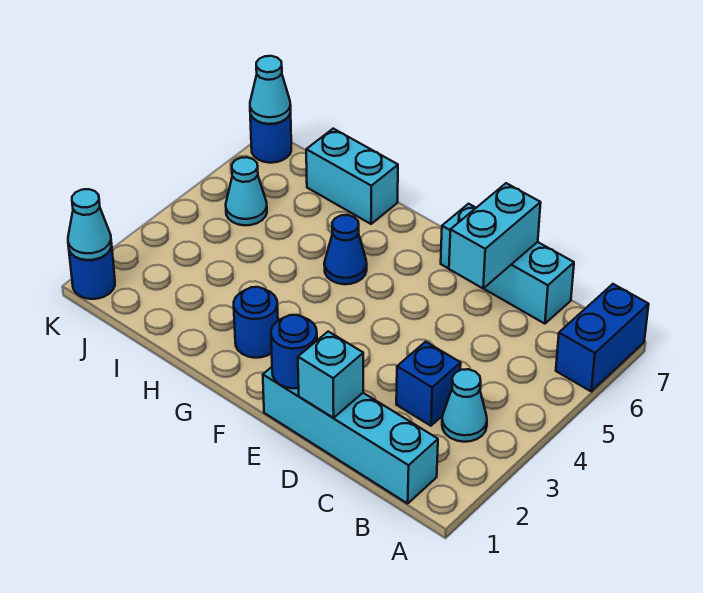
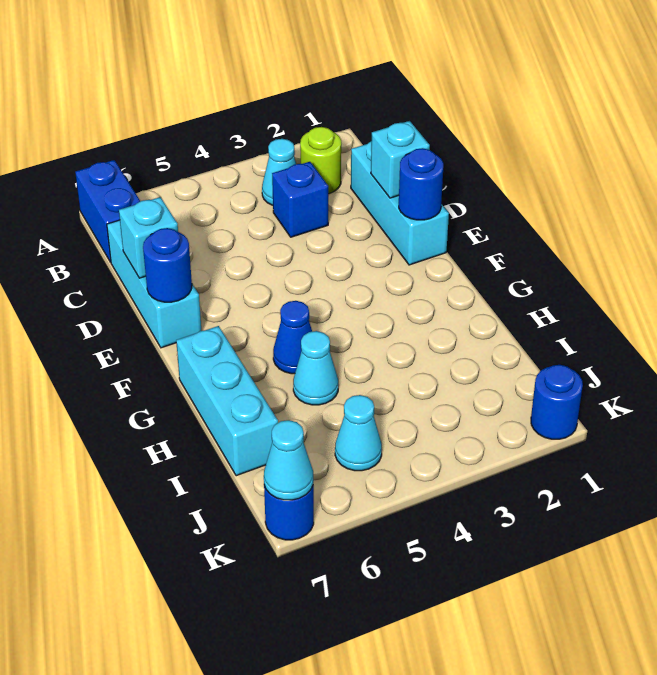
blue brick A6:A7 level 1 -> blue brick A7:B7 level 1
cyan brick B1:E1 level 1 -> cyan brick C1:E1 level 1
none -> lime round brick B2 level 1
cyan brick D6:D7 level 2 -> cyan brick D7 level 2
blue round brick G2 level 1 -> blue round brick E7 level 2
cyan brick H7:I7 level 1 -> cyan brick G7:I7 level 1
cyan cone K1 level 2 -> cyan cone H5 level 1

